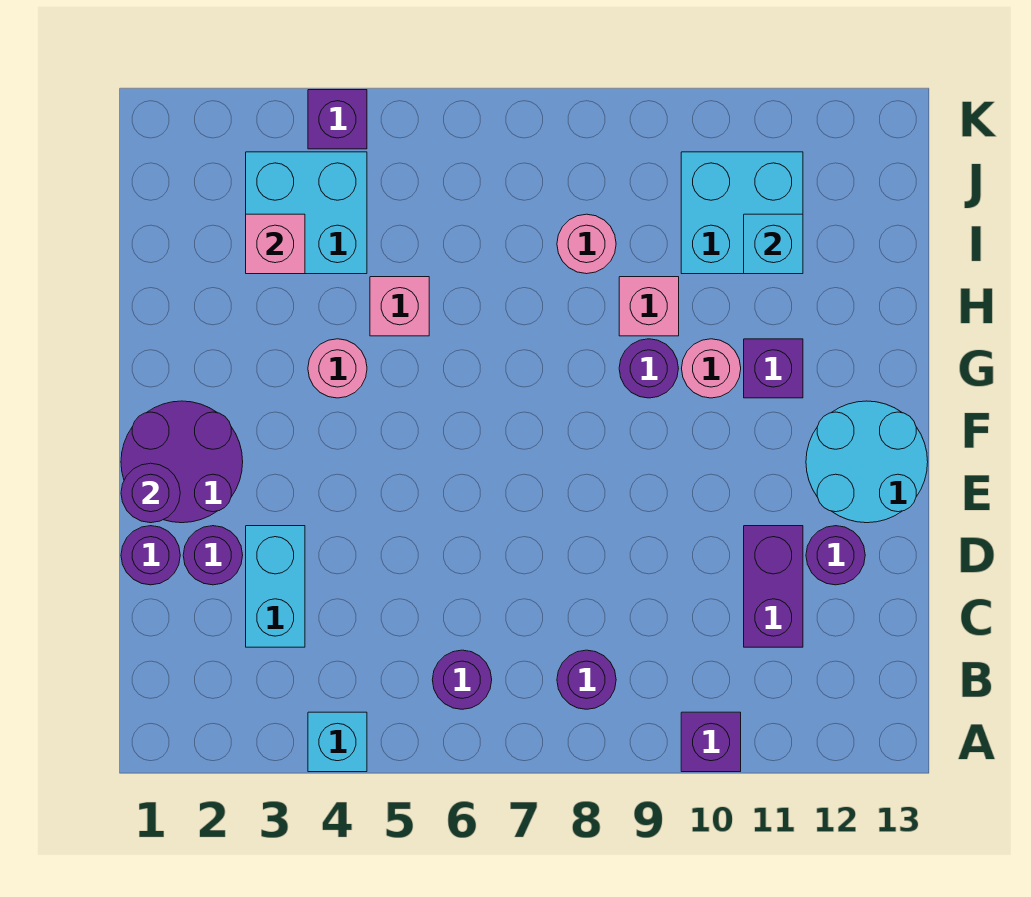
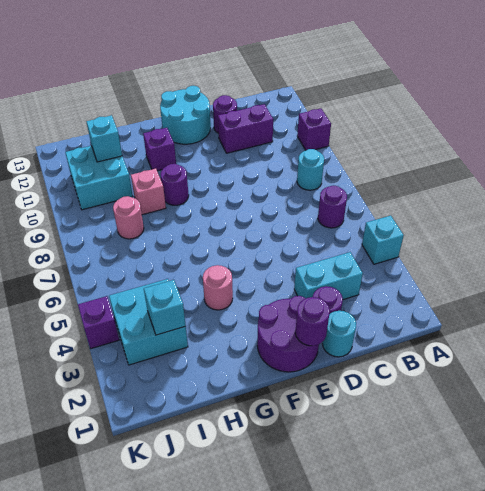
purple round brick B8 level 1 -> cyan round brick B8 level 1
purple round brick D1 level 1 -> cyan round brick D1 level 1
pink round brick G10 level 1 -> none
pink brick H5 level 1 -> none
pink brick I3 level 2 -> cyan brick I3 level 2

